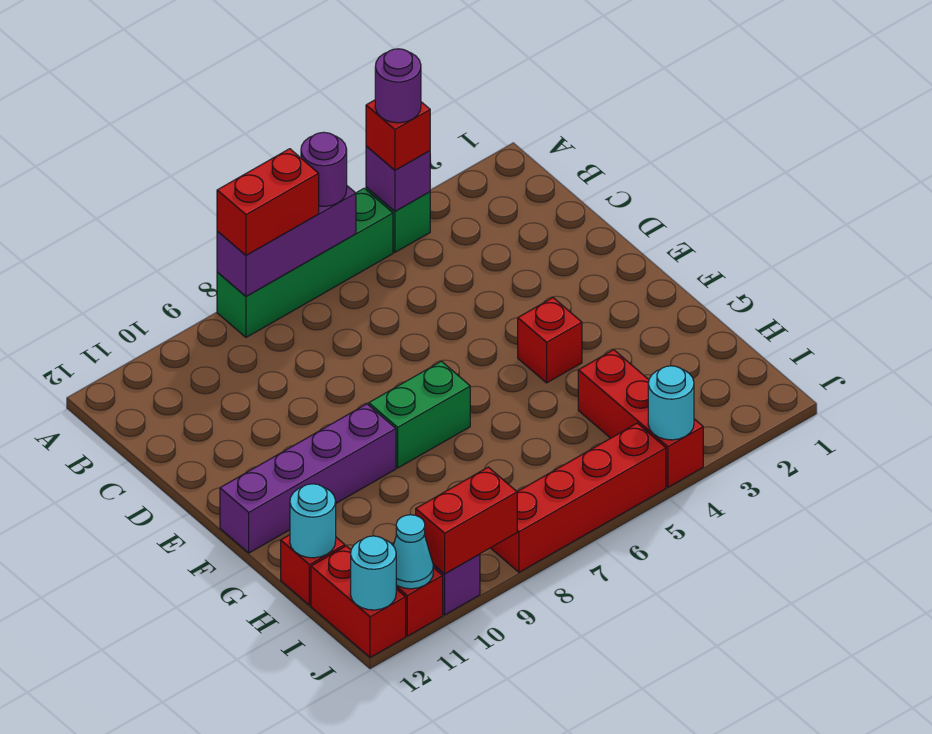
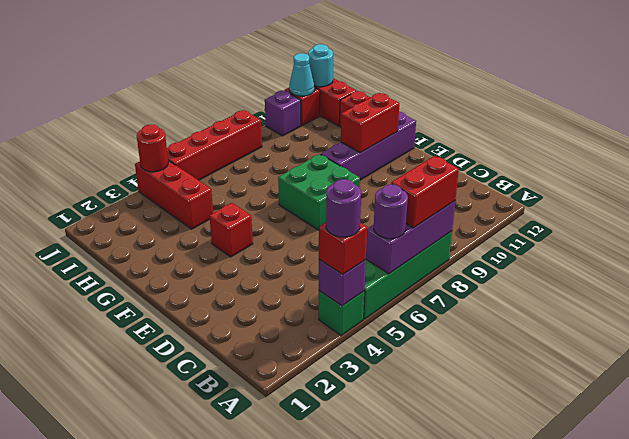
green brick F7:F8 level 1 -> green brick E7:F8 level 1
cyan round brick H12 level 2 -> none
cyan round brick J4 level 2 -> red round brick J4 level 2
red brick J9:J10 level 2 -> red brick F10:F11 level 2

